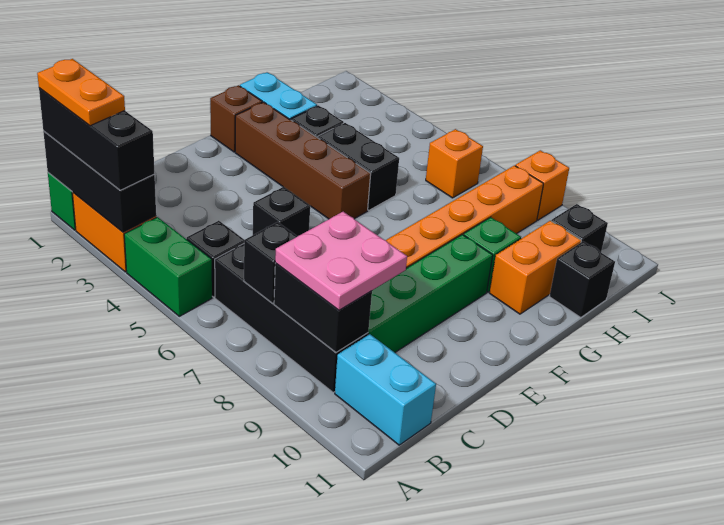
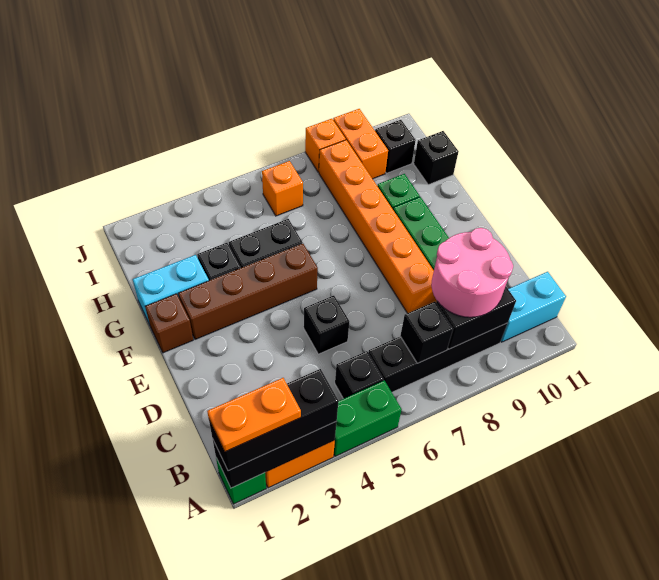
pink plate B8:C9 level 3 -> pink round brick B8:C9 level 3
orange brick G10:H10 level 1 -> orange brick I9:J9 level 1

